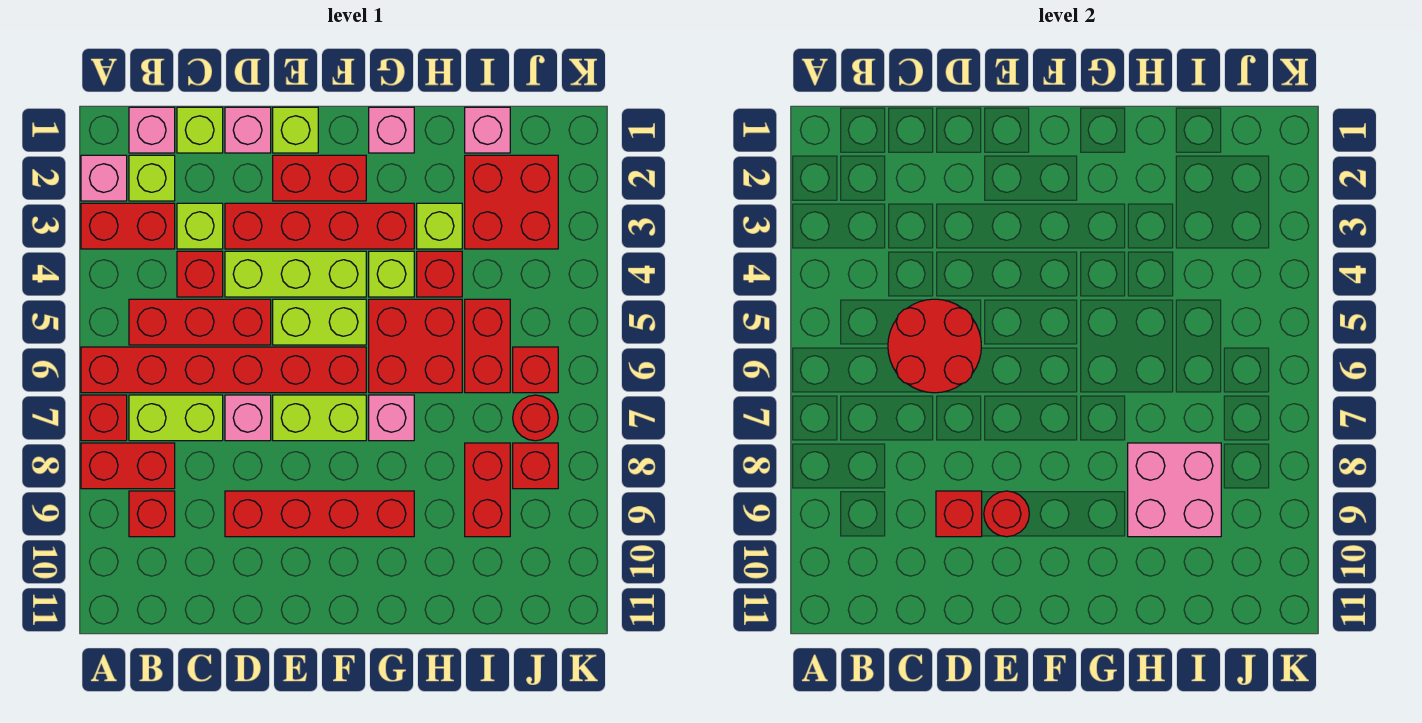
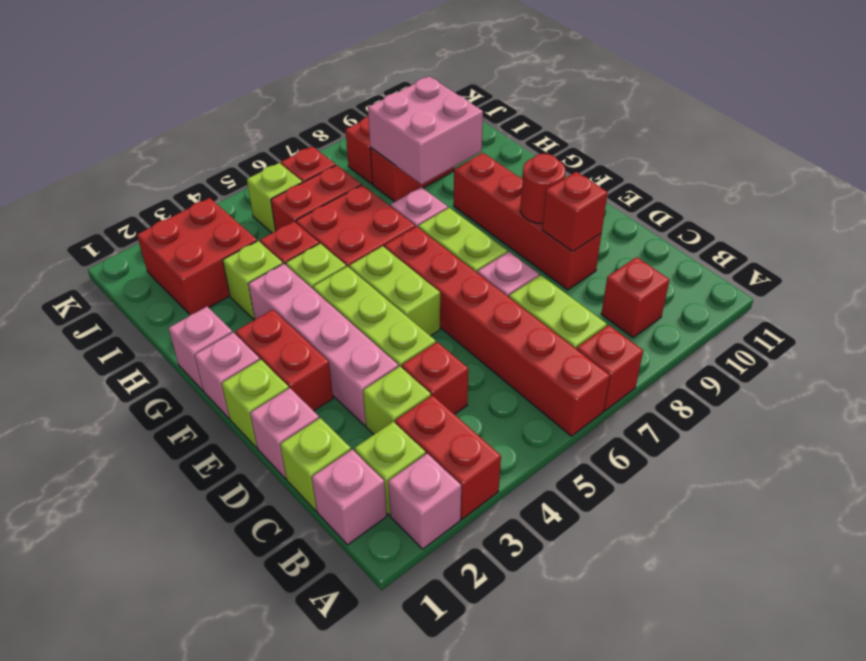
red brick A8:B8 level 1 -> none
red brick B5:D5 level 1 -> none
red round brick C5:D6 level 2 -> none
red brick D3:G3 level 1 -> pink brick D3:G3 level 1
pink brick I1 level 1 -> pink brick F1 level 1
none -> lime brick J5 level 1
red round brick J7 level 1 -> none

